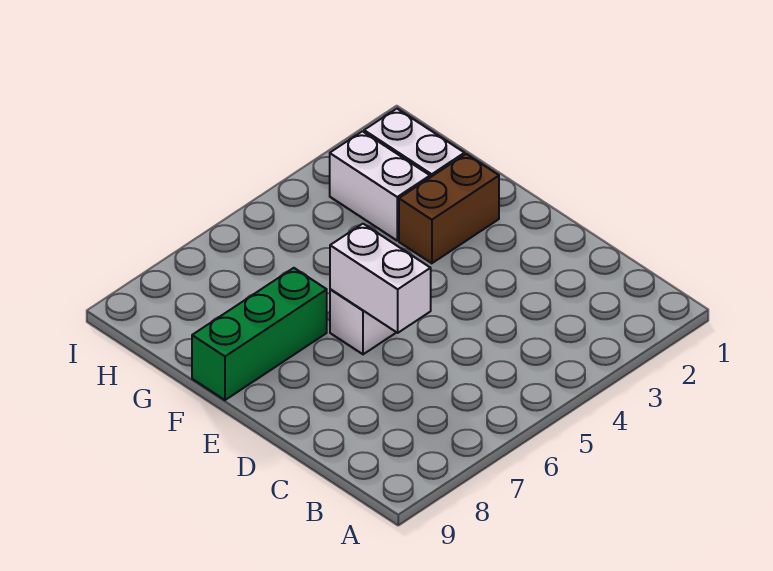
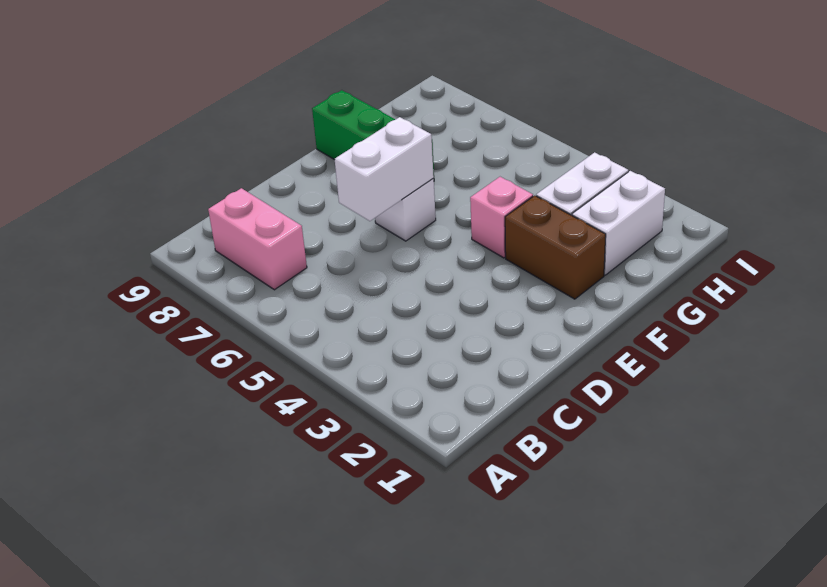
none -> pink brick B7:B8 level 1
none -> pink brick F4 level 1

